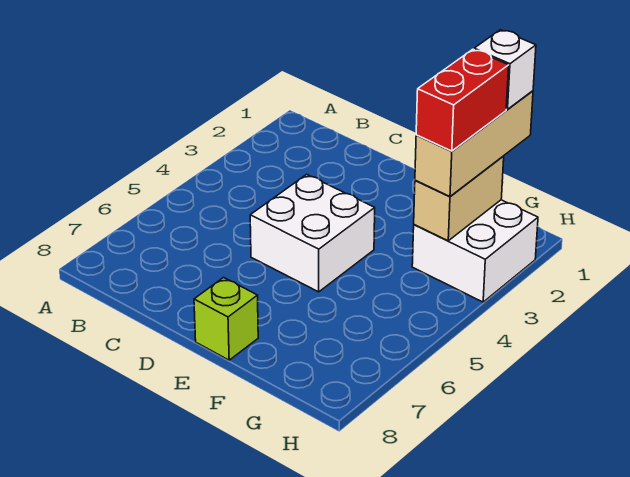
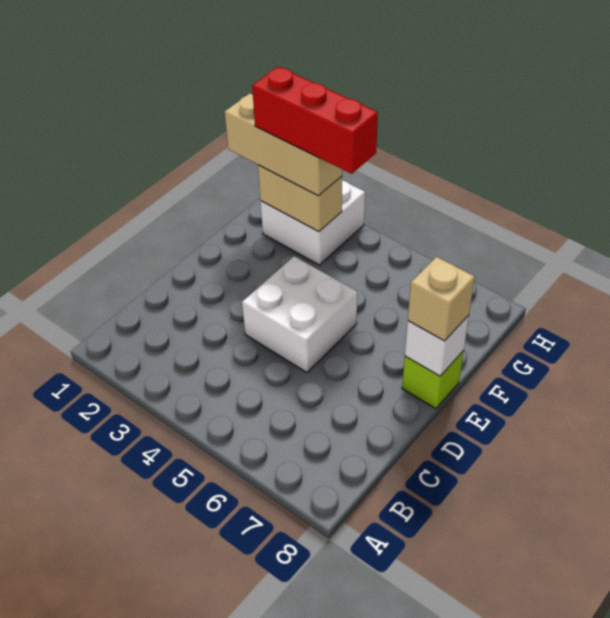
none -> tan brick E8 level 3
white brick G1 level 4 -> white brick E8 level 2
red brick G2:G3 level 4 -> red brick G2:G4 level 4

